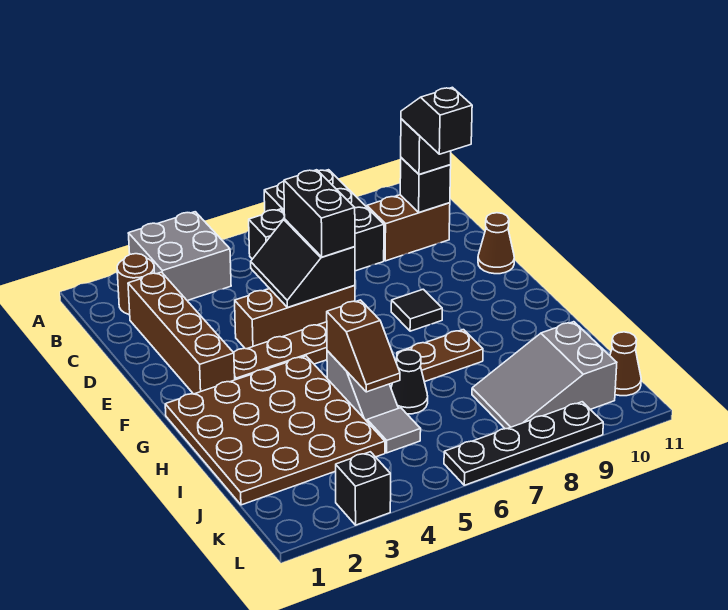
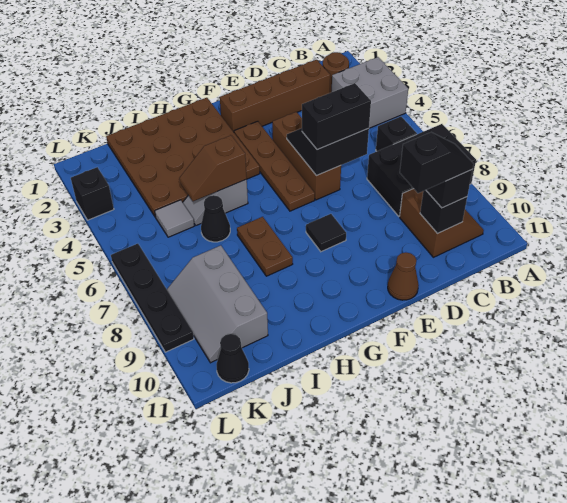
grey slope J8:K10 level 1 top 10 -> grey slope J8:K10 level 1 top J
brown cone K11 level 1 -> black cone K11 level 1

